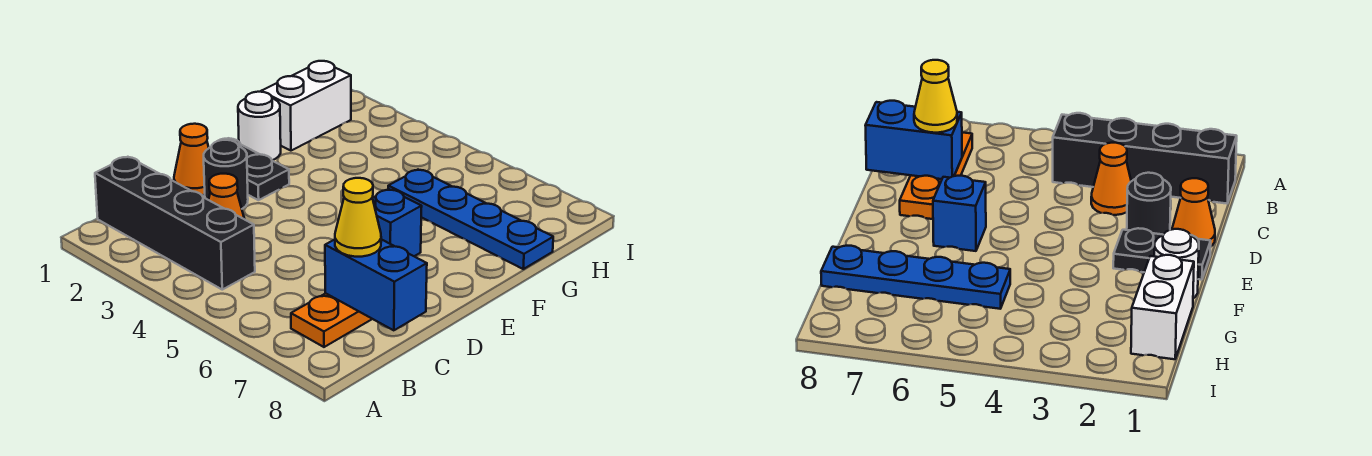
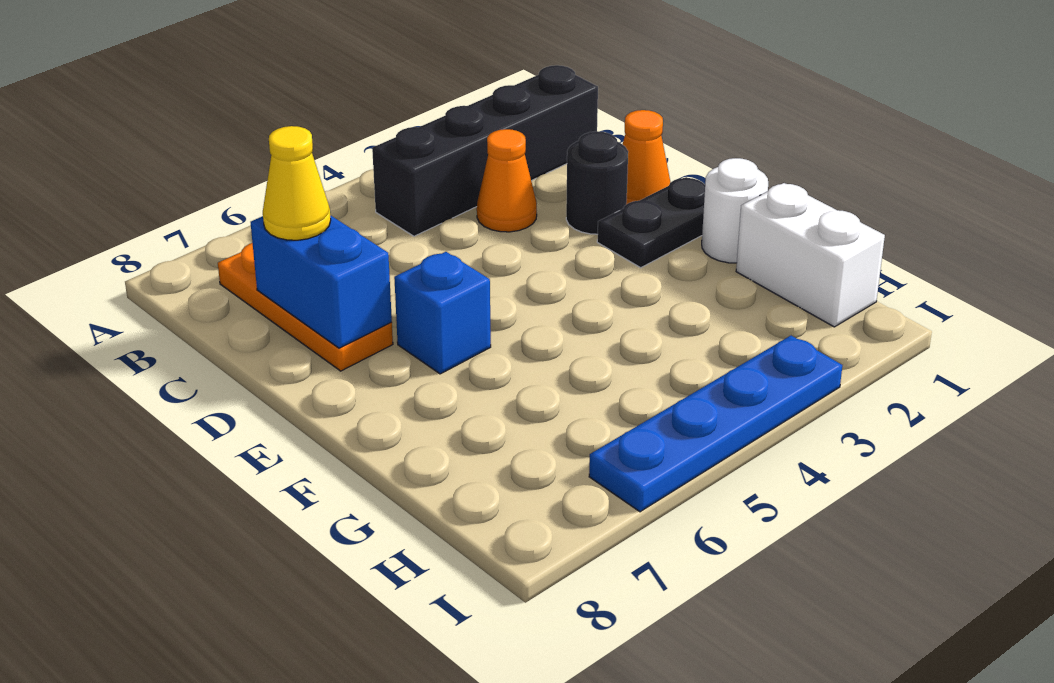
blue brick C7:C8 level 2 -> blue brick C7:D7 level 2
blue plate G5:G8 level 1 -> blue plate I3:I6 level 1

